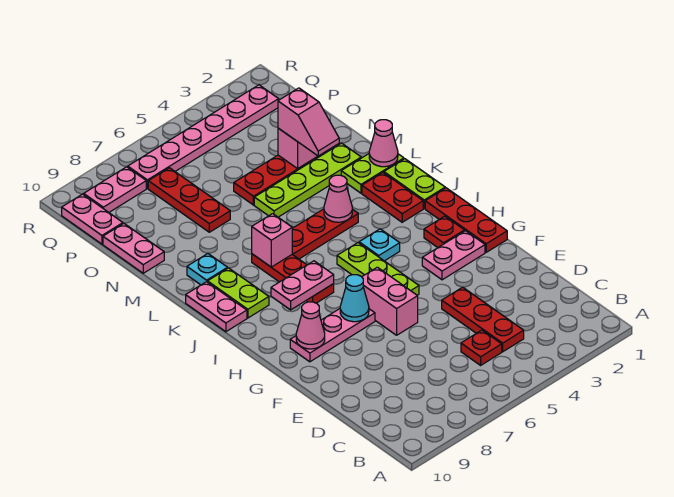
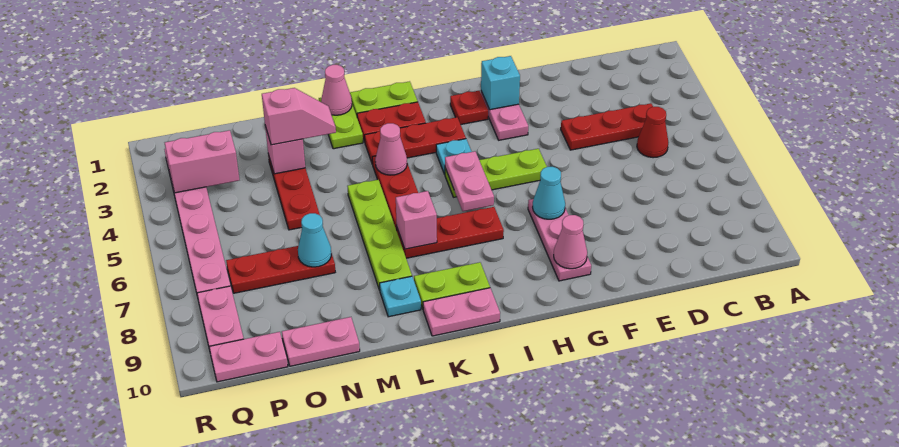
red plate C5 level 1 -> red cone C5 level 1
pink brick F6:G6 level 1 -> pink brick P3:Q3 level 2
red plate G1:I1 level 1 -> red plate I3:K3 level 1
none -> cyan brick G2 level 2
pink plate I7:I8 level 2 -> pink plate I5:I6 level 2
lime plate M2:M5 level 1 -> lime plate L5:L8 level 1
none -> cyan cone N7 level 2

